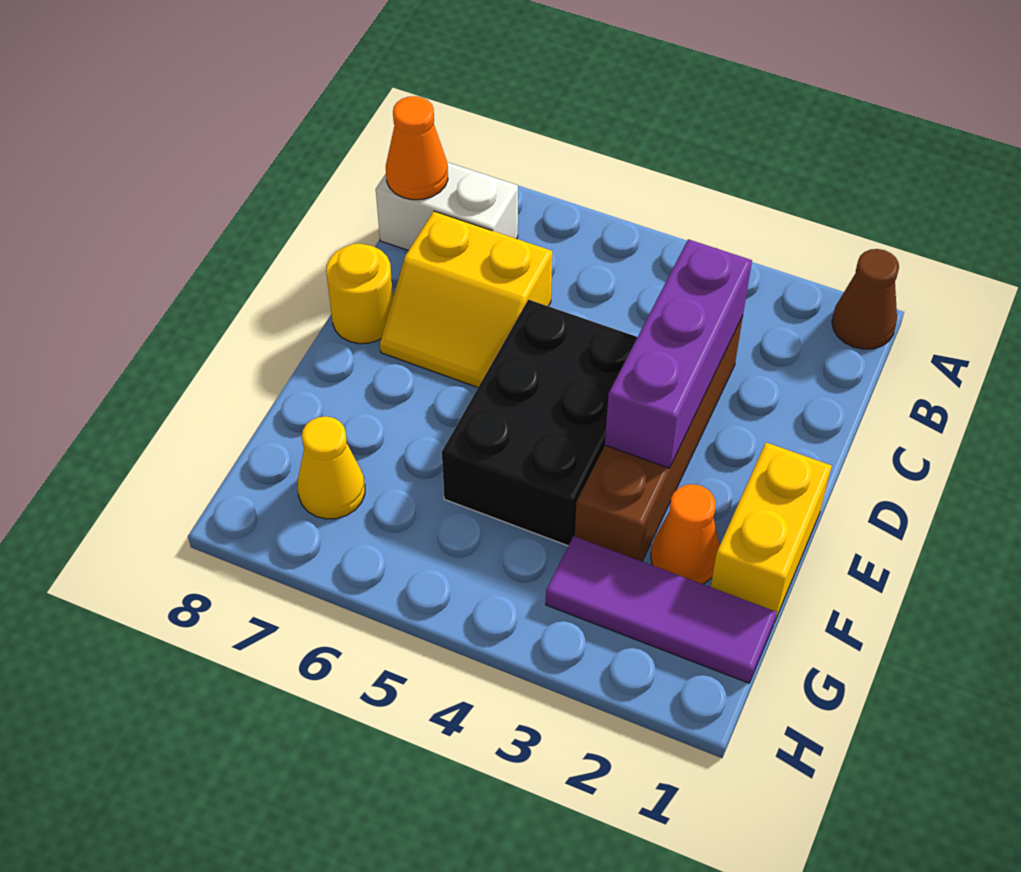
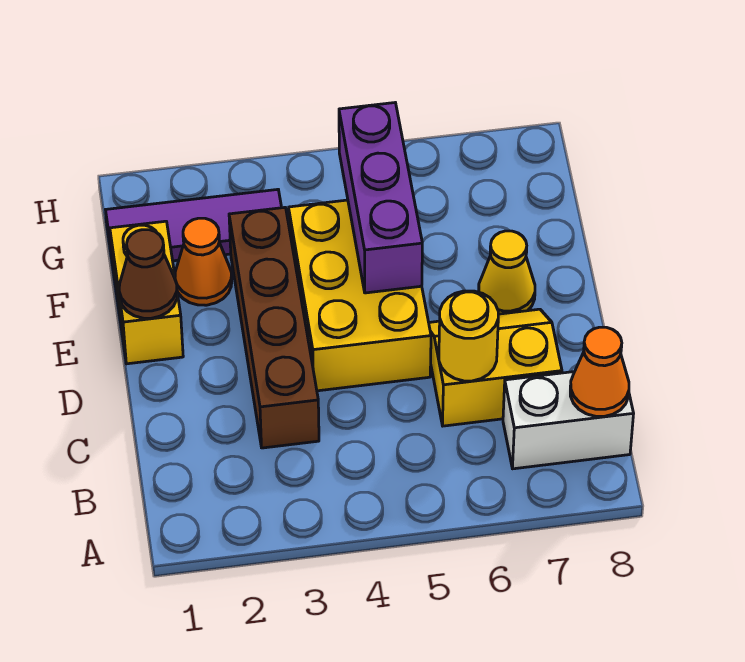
brown cone A1 level 1 -> brown cone E1 level 2
purple brick C3:E3 level 2 -> purple brick E5:G5 level 2
black brick D4:F5 level 1 -> yellow brick D4:F5 level 1
yellow round brick D8 level 1 -> yellow round brick C6 level 2
yellow cone G7 level 1 -> yellow cone E7 level 1

